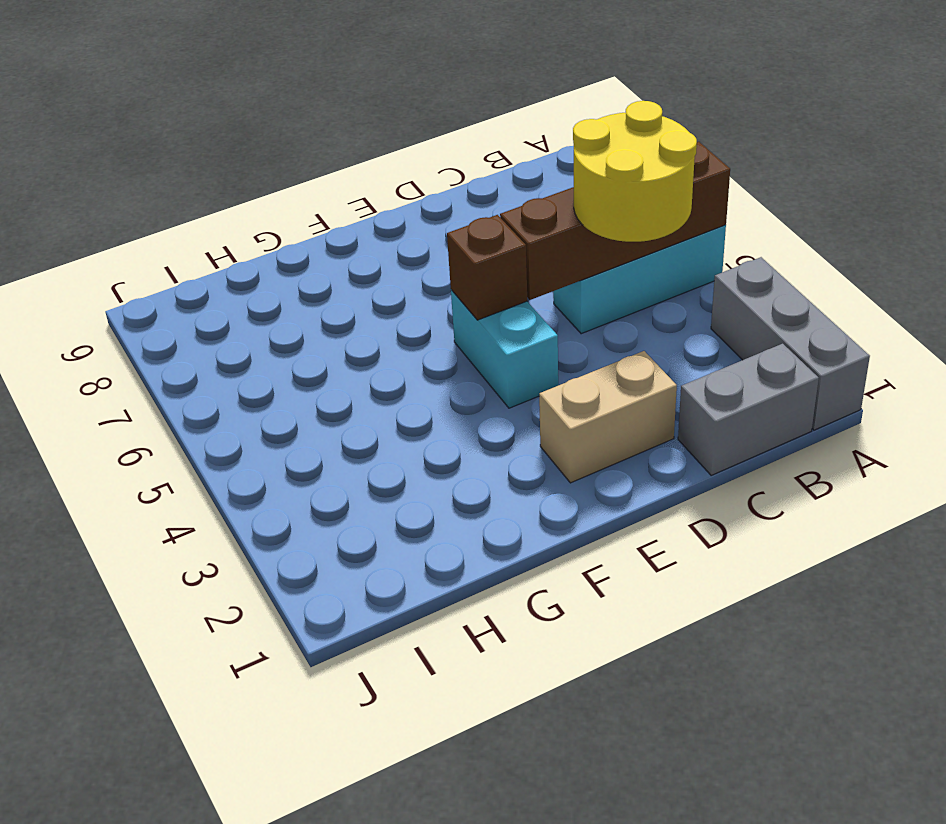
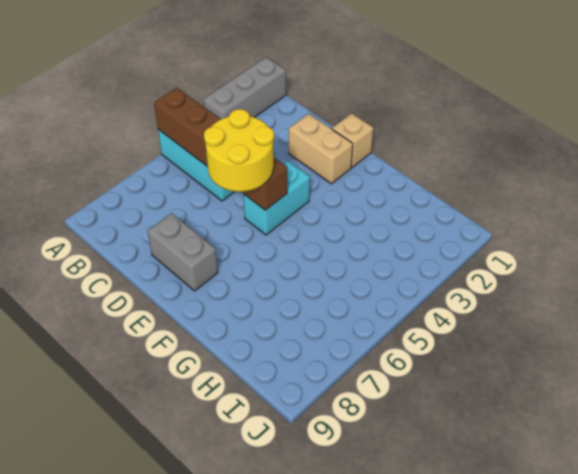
grey brick B1:C1 level 1 -> grey brick D8:E8 level 1
yellow round brick B4:C5 level 3 -> yellow round brick D5:E6 level 3
none -> tan brick E1 level 1

